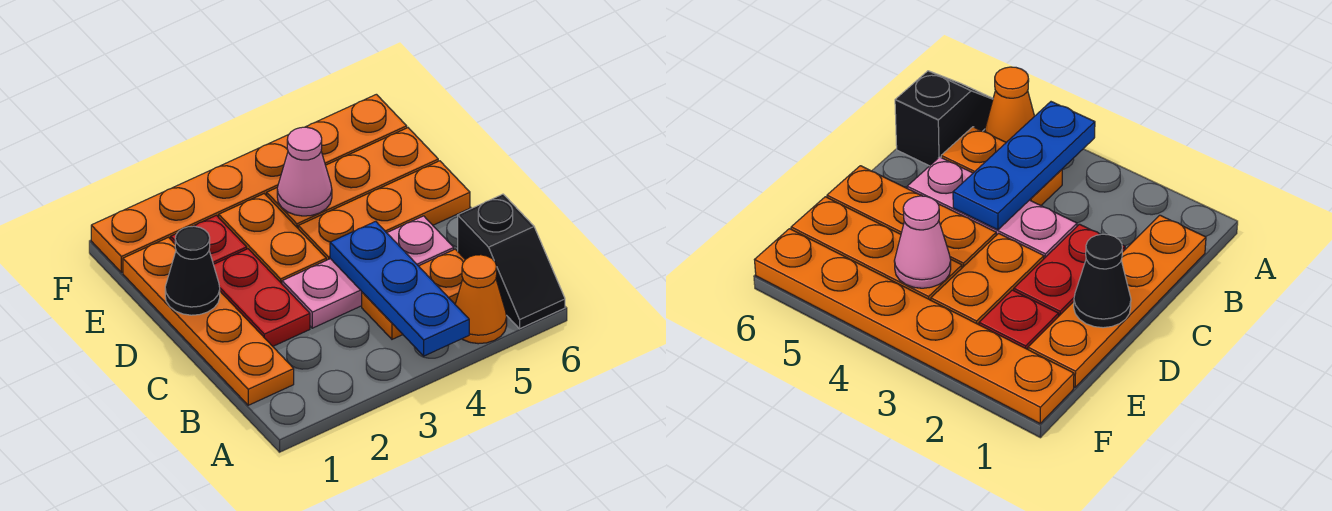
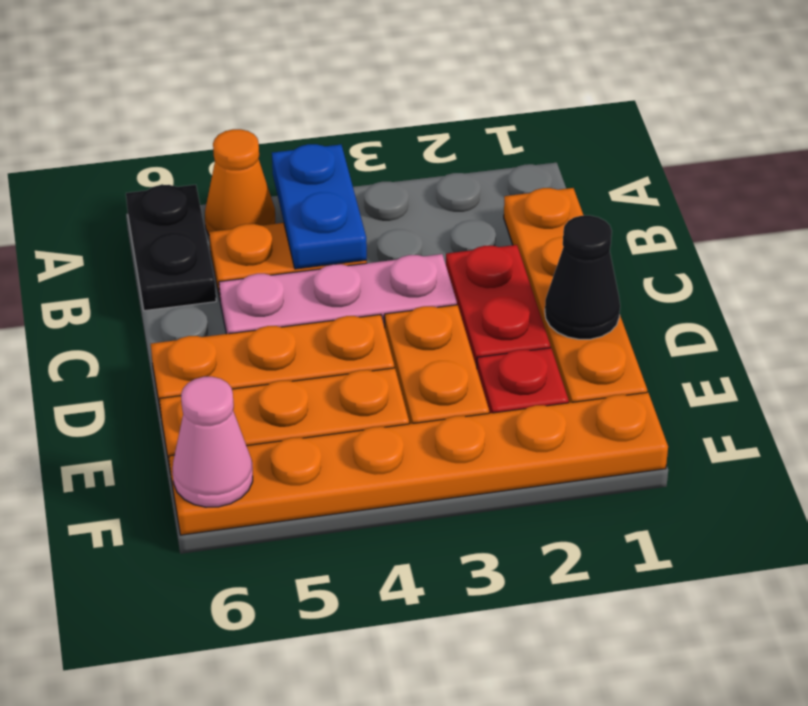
blue plate A4:C4 level 2 -> blue plate A4:B4 level 2
black slope A6:B6 level 1 top B -> black plate A6:B6 level 1
pink cone E4 level 2 -> pink cone F6 level 2

